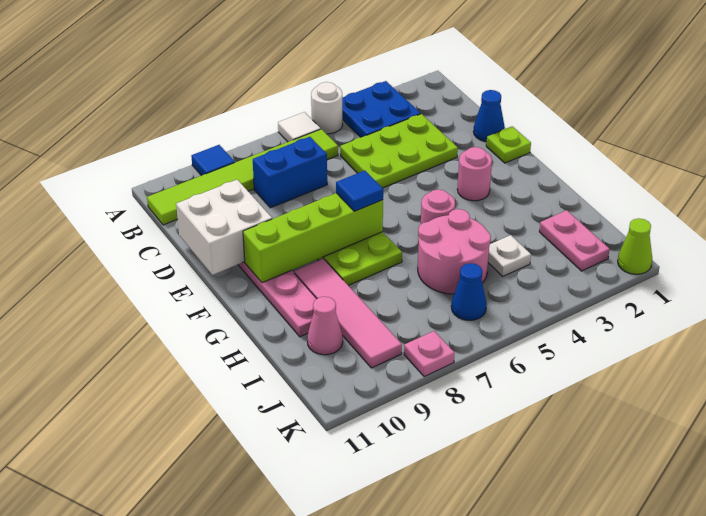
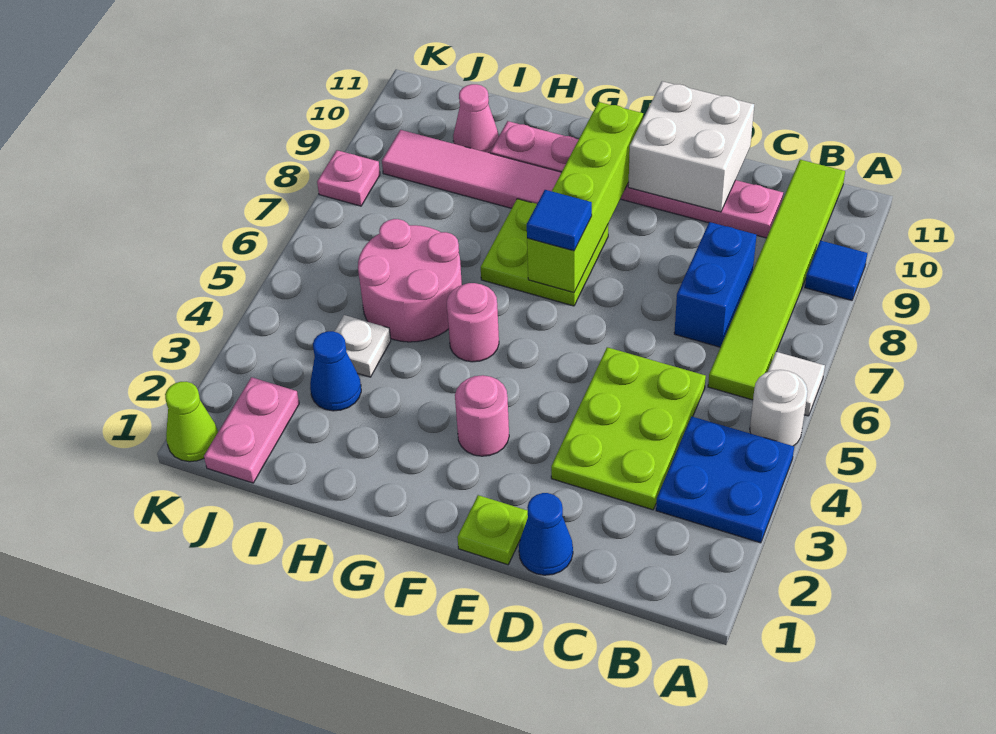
pink plate I2:J2 level 1 -> pink plate J1:J2 level 1
blue cone J6 level 1 -> blue cone I3 level 1

